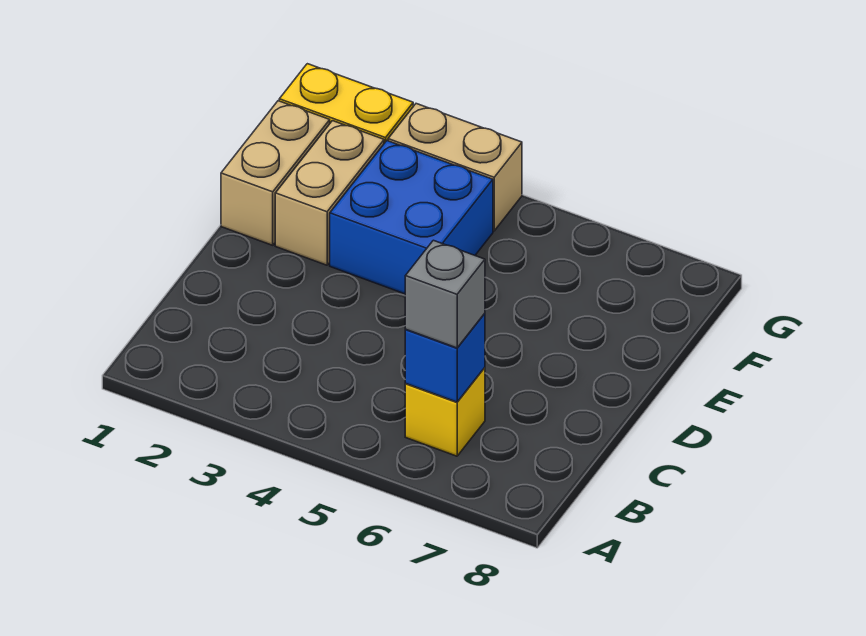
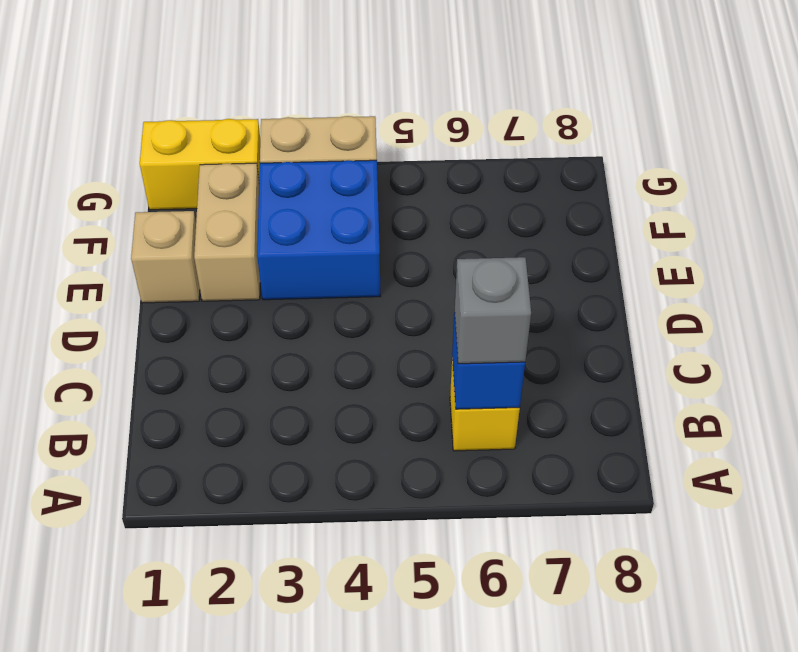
tan brick E1:F1 level 1 -> tan brick E1 level 1

